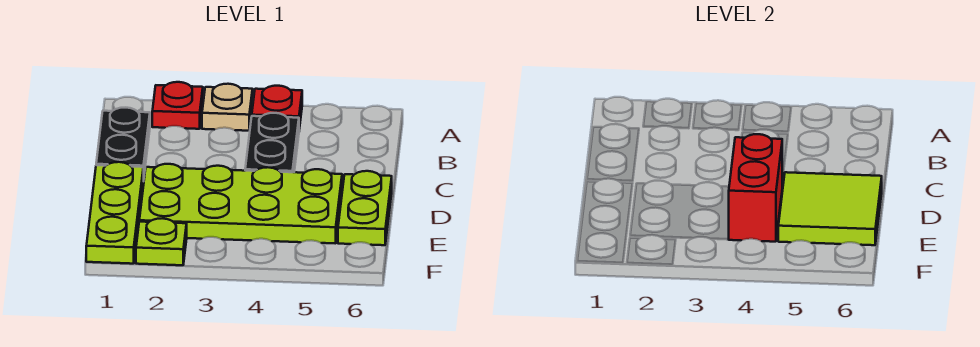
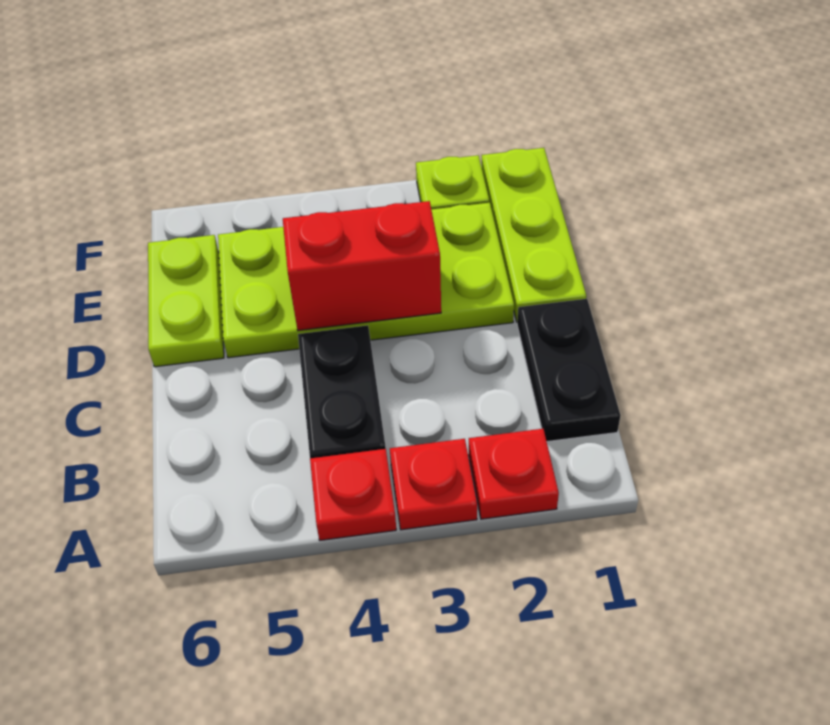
tan plate A3 level 1 -> red plate A3 level 1
red brick D4:E4 level 2 -> red brick D3:D4 level 2
lime tile D5:E6 level 2 -> none

